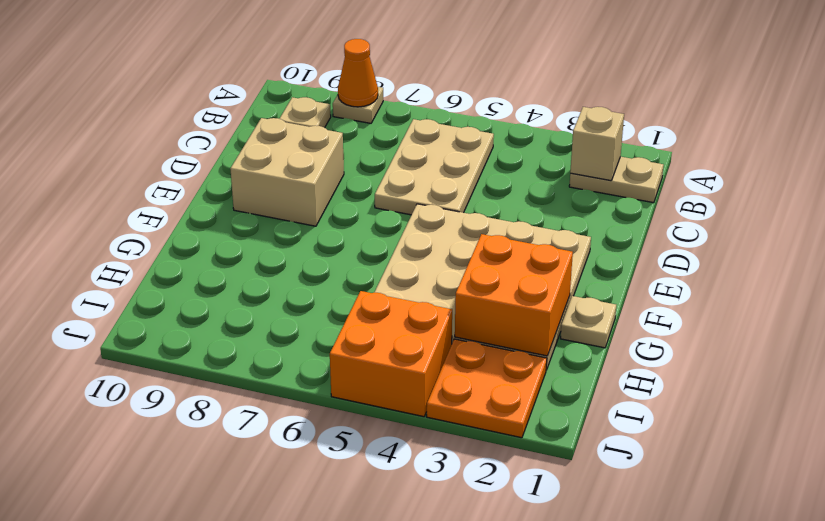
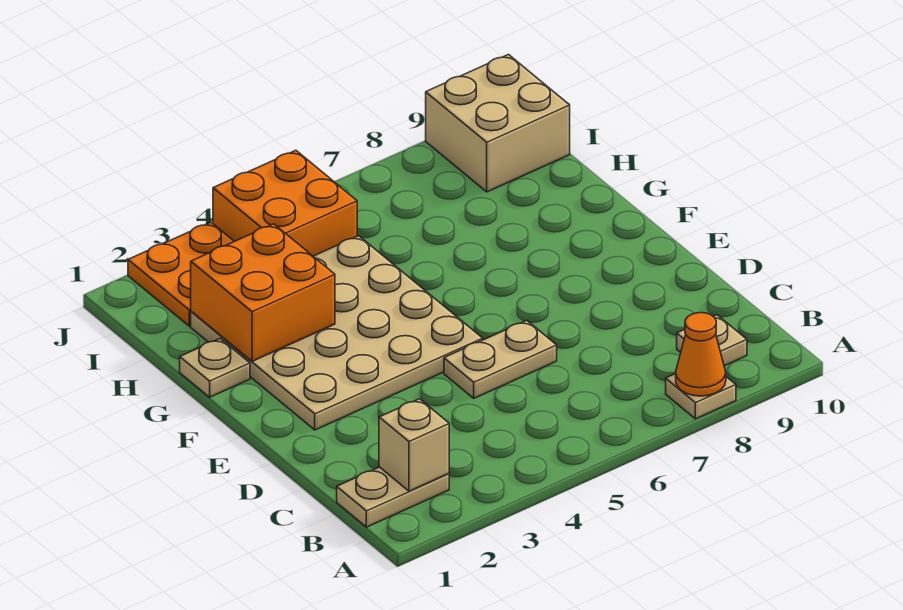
tan plate B5:D6 level 1 -> tan plate D5:D6 level 1
tan brick D8:E9 level 1 -> tan brick I9:J10 level 1

